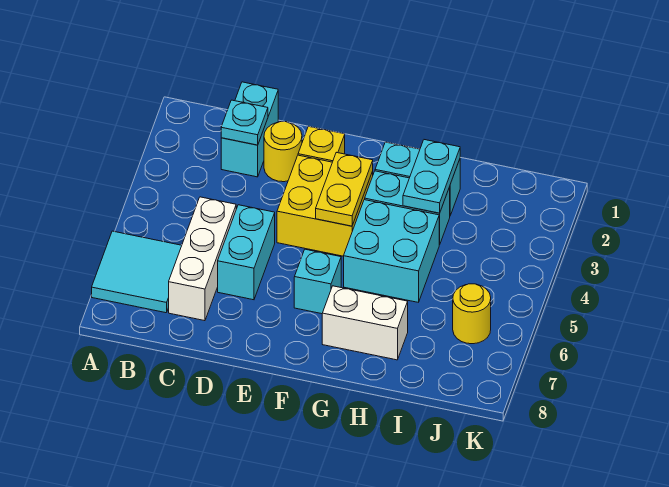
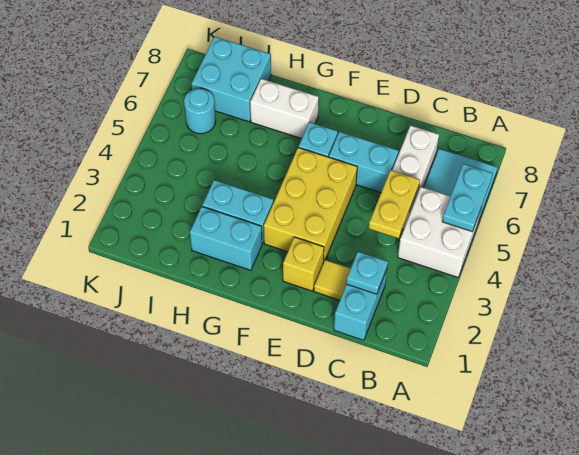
none -> white brick A4:B5 level 1
yellow round brick D2 level 1 -> yellow tile D2 level 1
cyan brick D5:D6 level 1 -> cyan brick D6:E6 level 1
yellow brick E3:F4 level 1 -> yellow brick E3:F5 level 1
yellow plate F3:F4 level 2 -> yellow plate C4:C5 level 2
cyan brick G4:H5 level 1 -> cyan brick I7:J8 level 1
cyan plate H2:H3 level 2 -> cyan plate A5:A6 level 2
yellow round brick J6 level 1 -> cyan round brick J6 level 1

